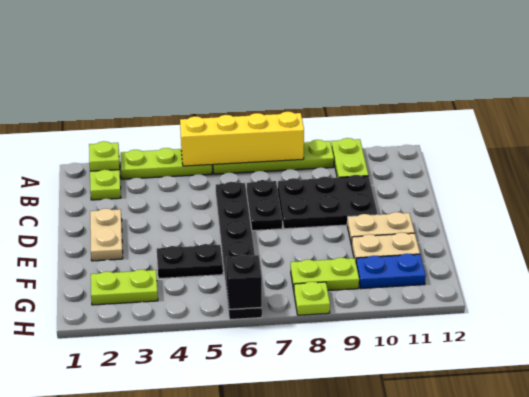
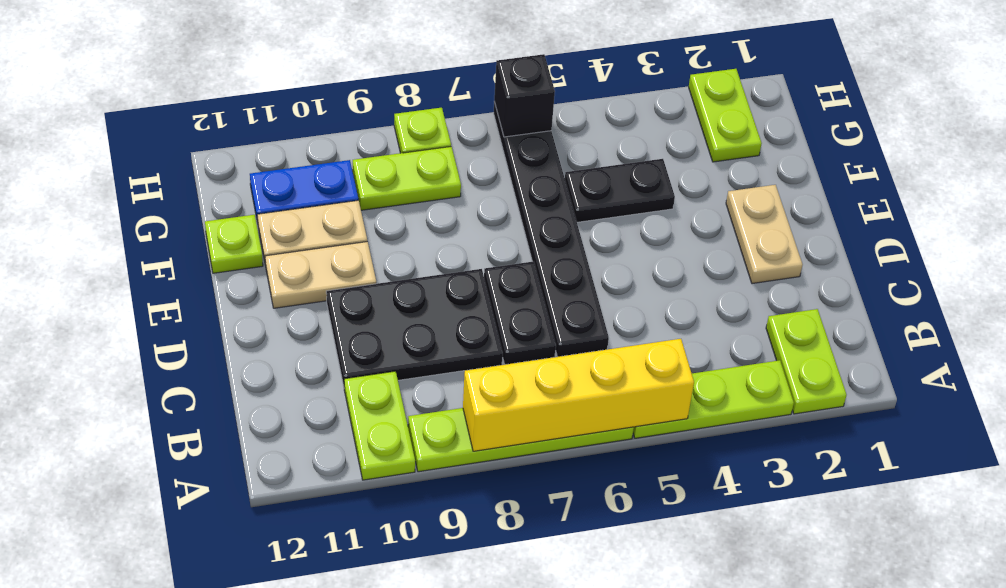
lime plate A2 level 2 -> lime plate F12 level 1
lime plate G2:G3 level 1 -> lime plate G2:H2 level 1

